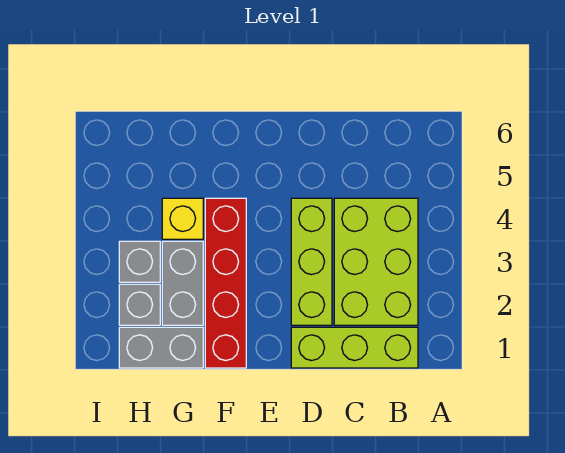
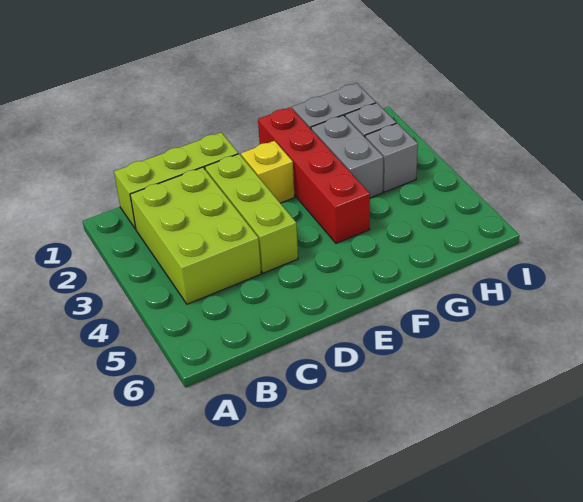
yellow brick G4 level 1 -> yellow brick E2 level 1

